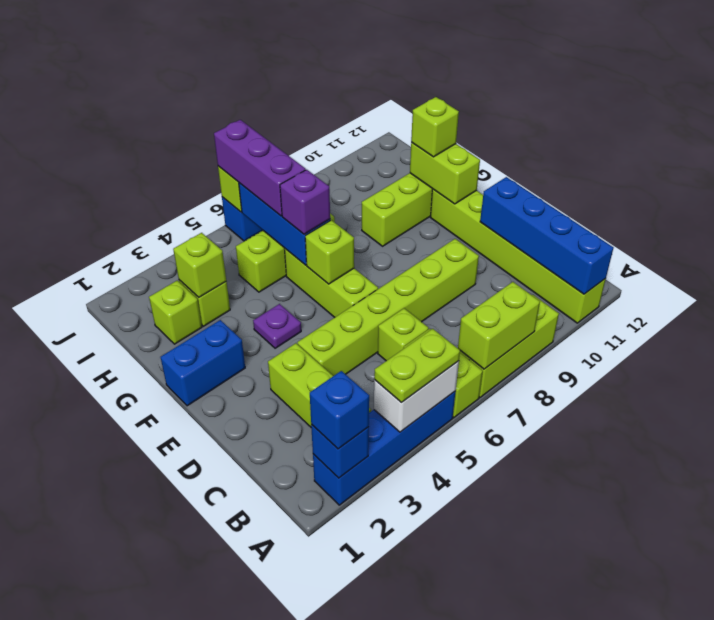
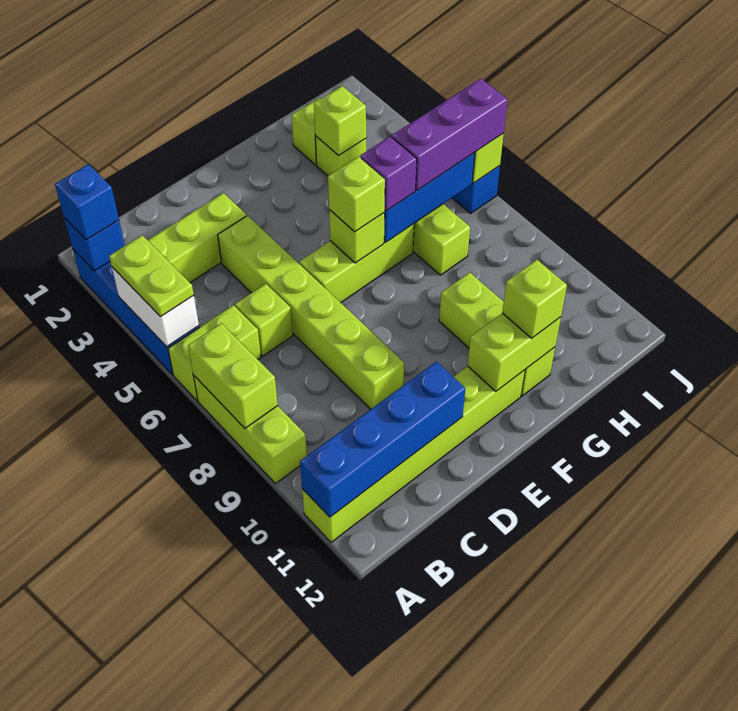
blue brick F1:F2 level 1 -> none
purple plate F4 level 1 -> none
none -> lime brick F6 level 3

